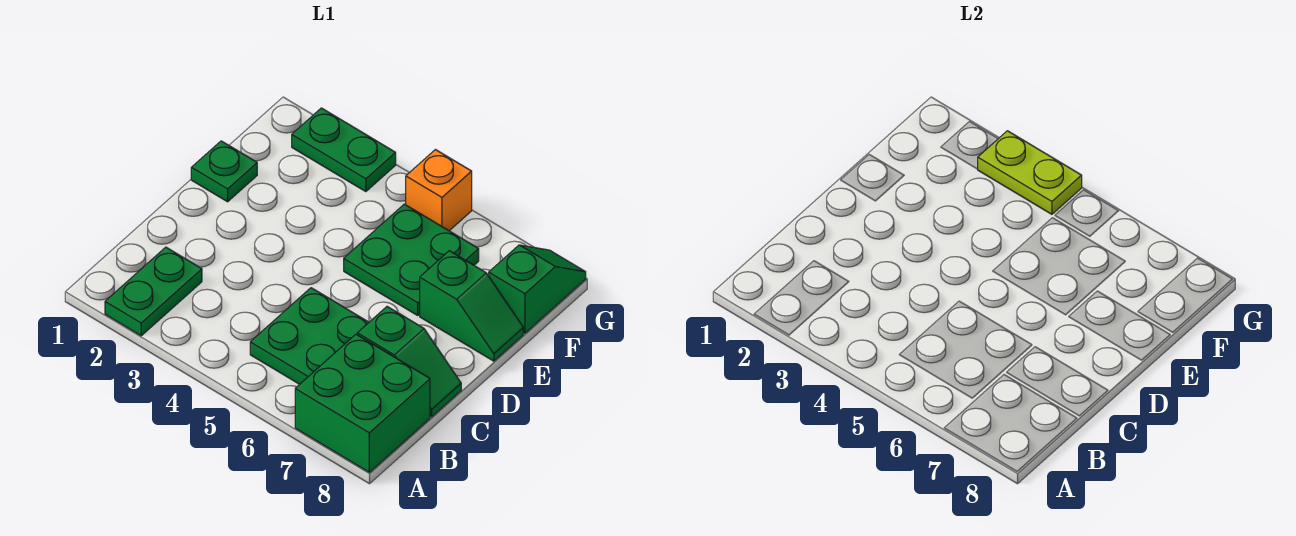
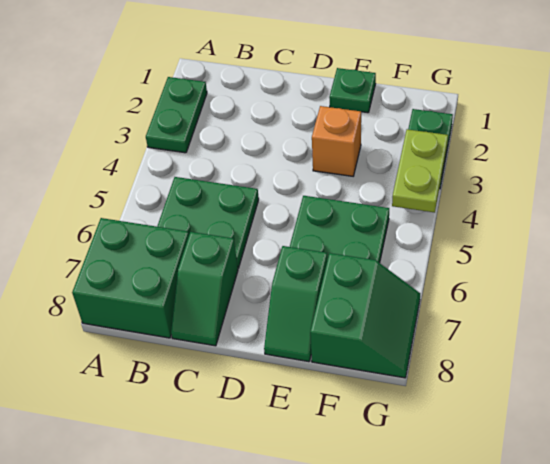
green plate A2:B2 level 1 -> green plate A2:A3 level 1
green slope F8:G8 level 1 top F -> green slope F7:G8 level 1 top F
orange brick G5 level 1 -> orange brick E3 level 1

